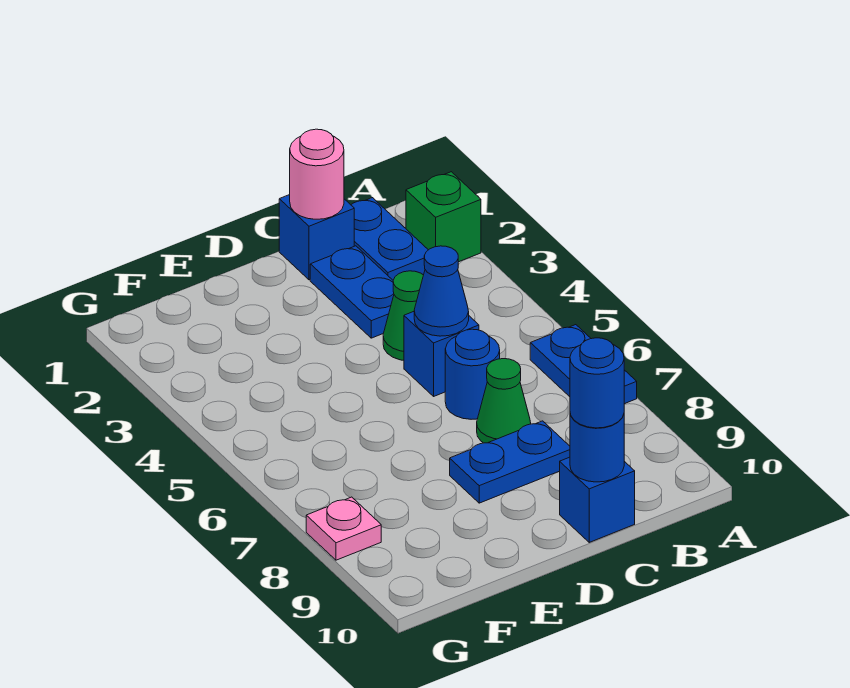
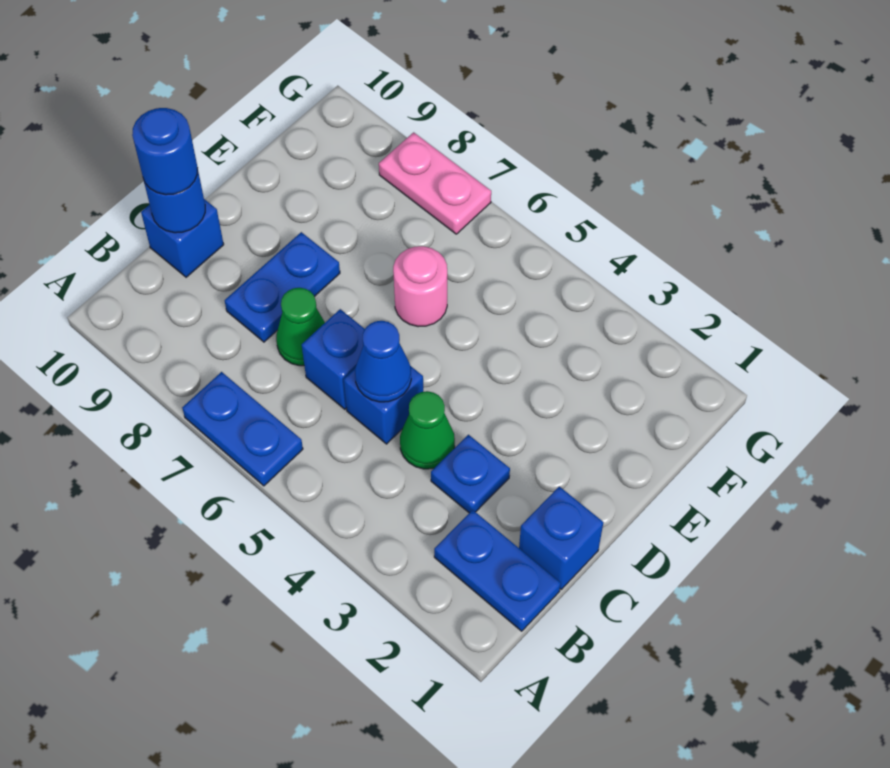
green brick A2 level 1 -> none
pink round brick C1 level 2 -> pink round brick E6 level 1
blue plate C2:C3 level 1 -> blue plate C3 level 1
blue round brick C6 level 1 -> blue brick C6 level 1
pink plate G8 level 1 -> pink plate G7:G8 level 1

